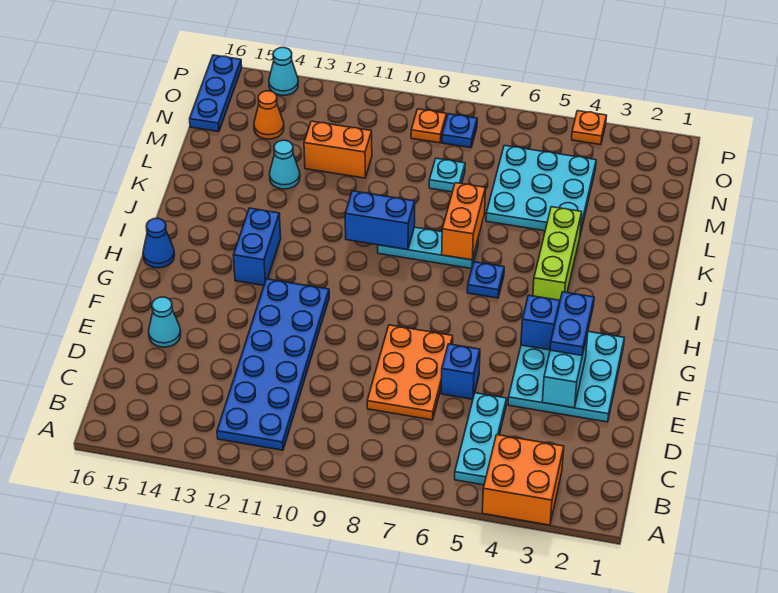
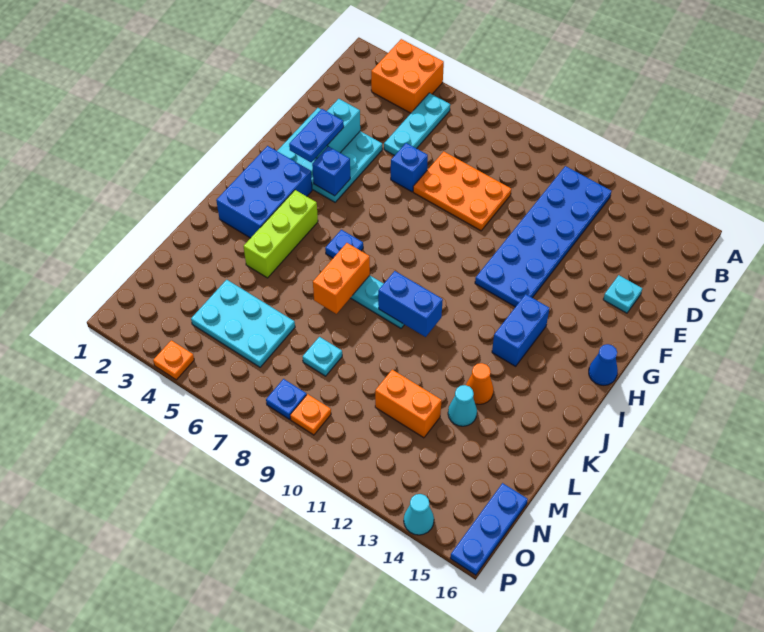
orange plate D7:F8 level 1 -> orange plate D7:E9 level 1
cyan cone E15 level 1 -> cyan plate E15 level 1
none -> blue brick H2:J3 level 1
cyan plate L4:N6 level 1 -> cyan plate M4:N6 level 1
orange cone N14 level 1 -> orange cone K13 level 1

